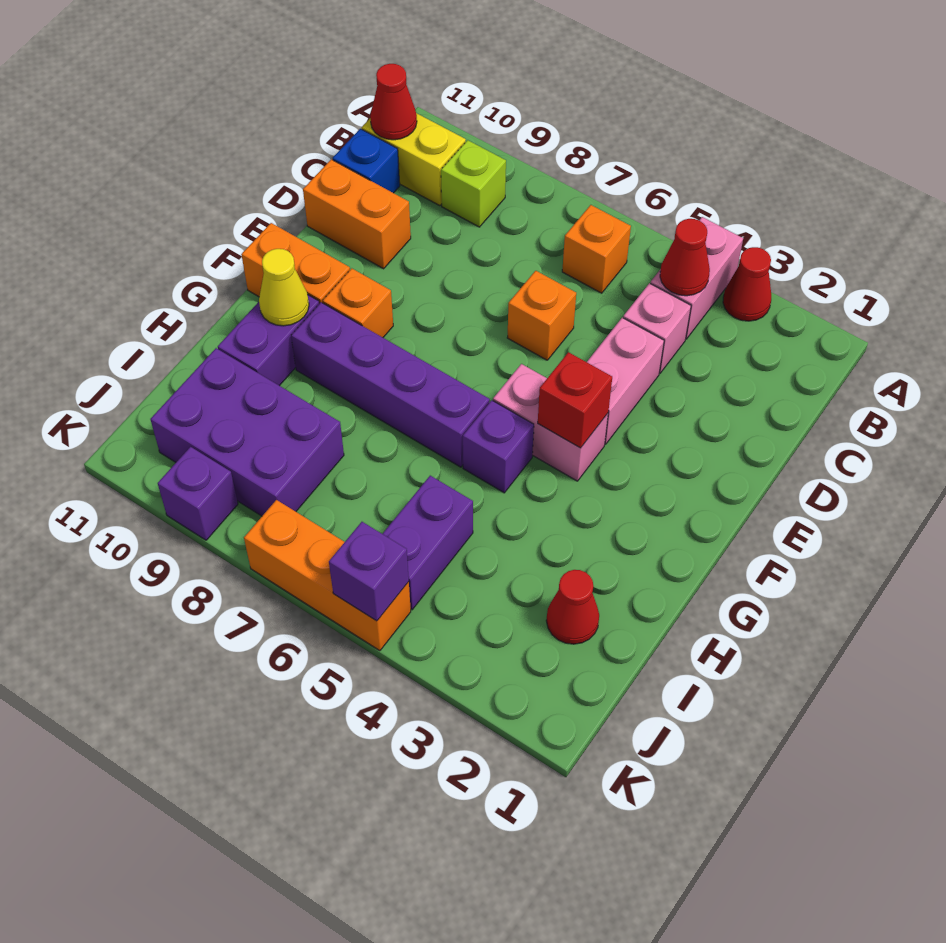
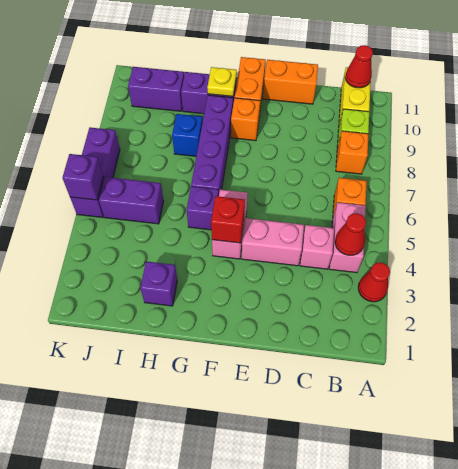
pink brick A4:B4 level 1 -> pink brick B4:B5 level 1
blue brick C11 level 1 -> blue brick H8 level 1
orange brick D6 level 1 -> orange brick B8 level 1
orange brick D10:D11 level 1 -> orange brick D11:E11 level 1
yellow cone G10 level 2 -> yellow plate G10 level 2
red cone I2 level 1 -> none
purple brick I8:J10 level 1 -> purple brick I10:J10 level 1
orange brick K5:K7 level 1 -> purple brick K5:K7 level 1
purple brick K9 level 1 -> purple brick H2 level 1

